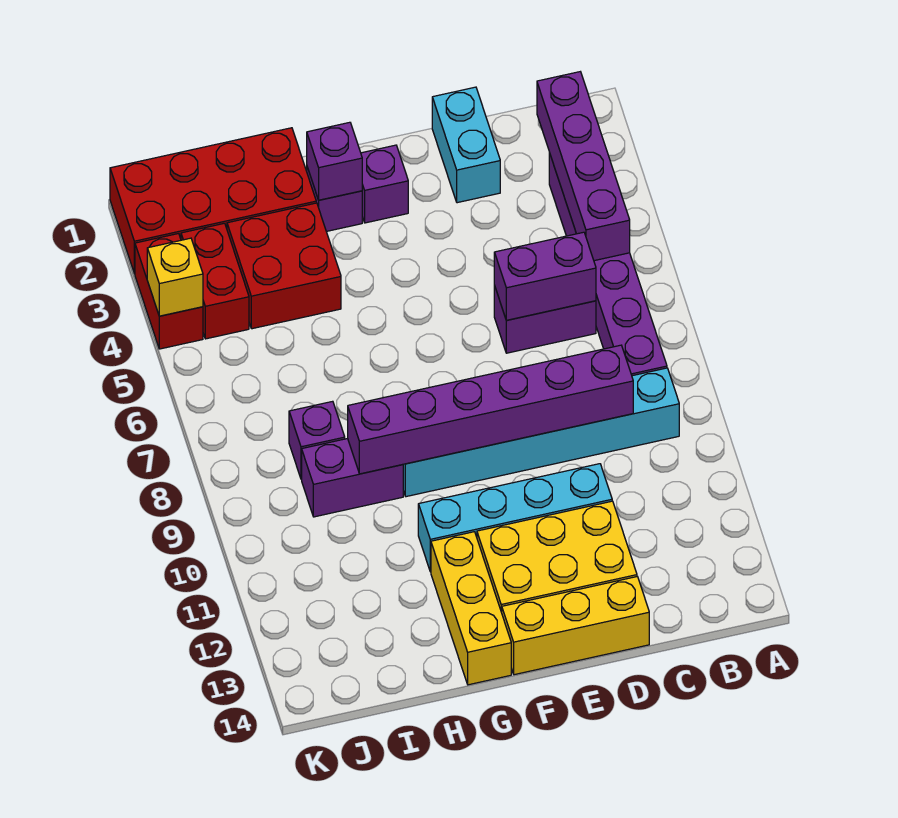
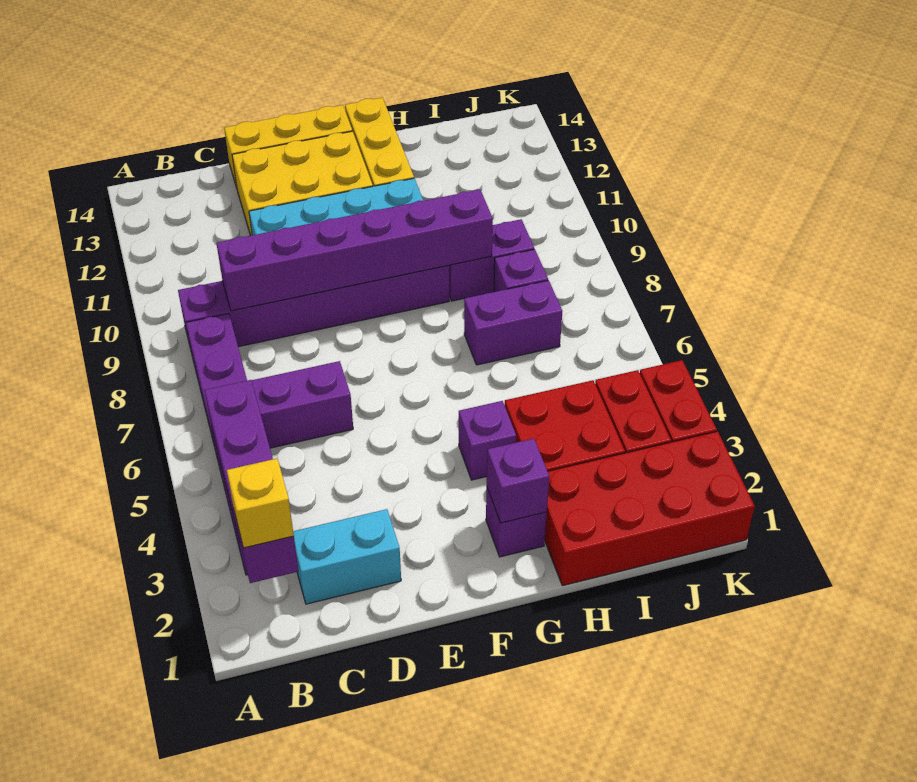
cyan brick B9:G9 level 1 -> purple brick B9:G9 level 1
purple brick C6:D6 level 2 -> purple brick H7:I7 level 1
cyan brick D1:D2 level 1 -> cyan brick C2:D2 level 1
purple brick F2 level 1 -> purple brick G4 level 1
yellow brick K4 level 2 -> yellow brick B2 level 3

